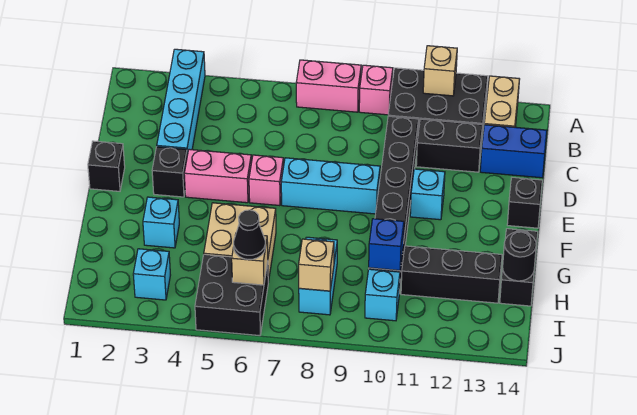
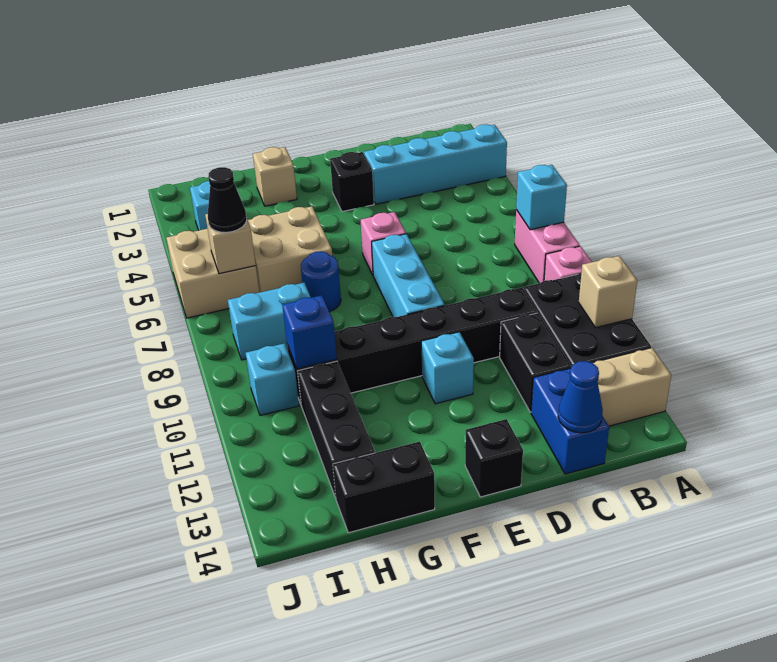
none -> blue cone C14 level 2
black brick E1 level 1 -> none
pink brick E4:E5 level 1 -> none
cyan brick G3 level 1 -> cyan brick A7 level 2
none -> blue round brick G7 level 1
black round brick H14 level 2 -> none
black brick I5:J6 level 1 -> tan brick I5:J6 level 1
tan brick I8 level 2 -> tan brick G2 level 1

